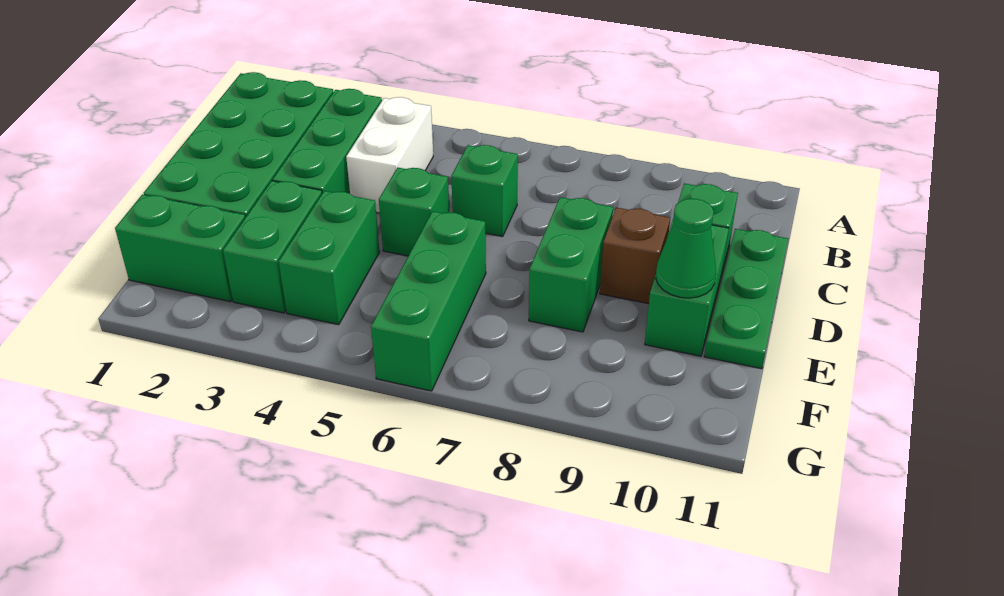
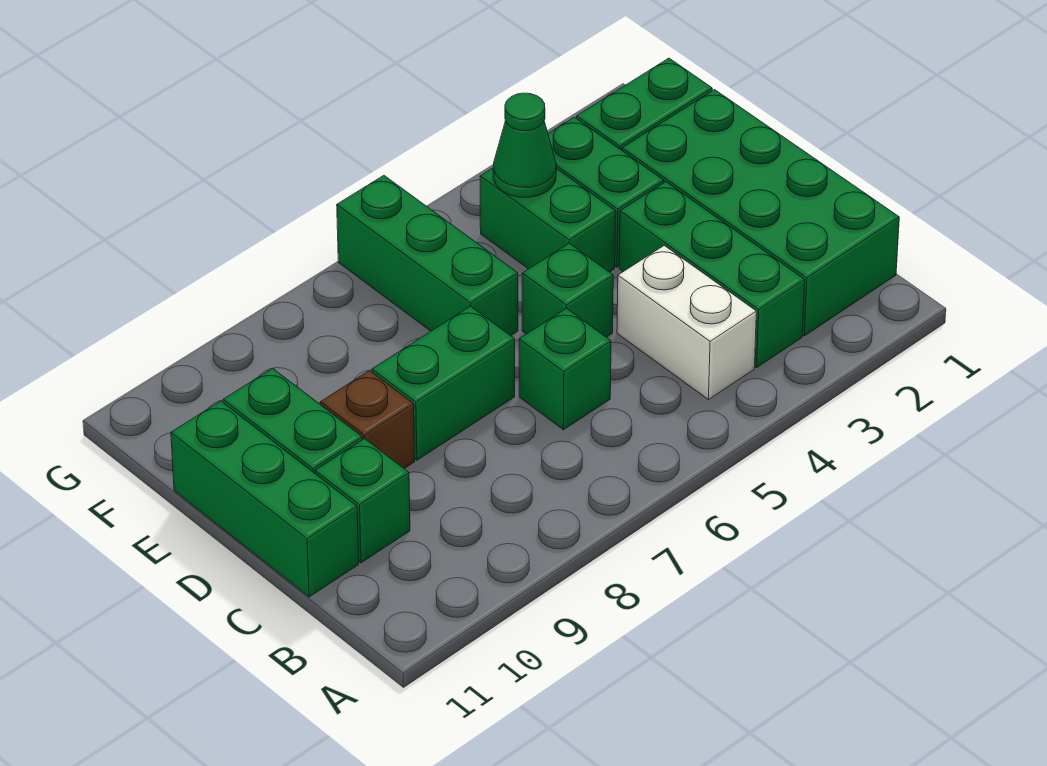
green plate C11:E11 level 1 -> green brick C11:E11 level 1
green brick D8:E8 level 1 -> green brick D7:D8 level 1
green cone E10 level 2 -> green cone F4 level 2

